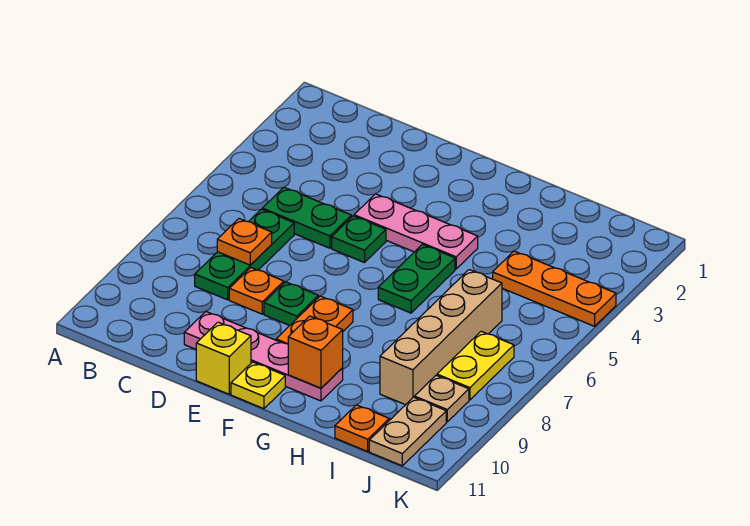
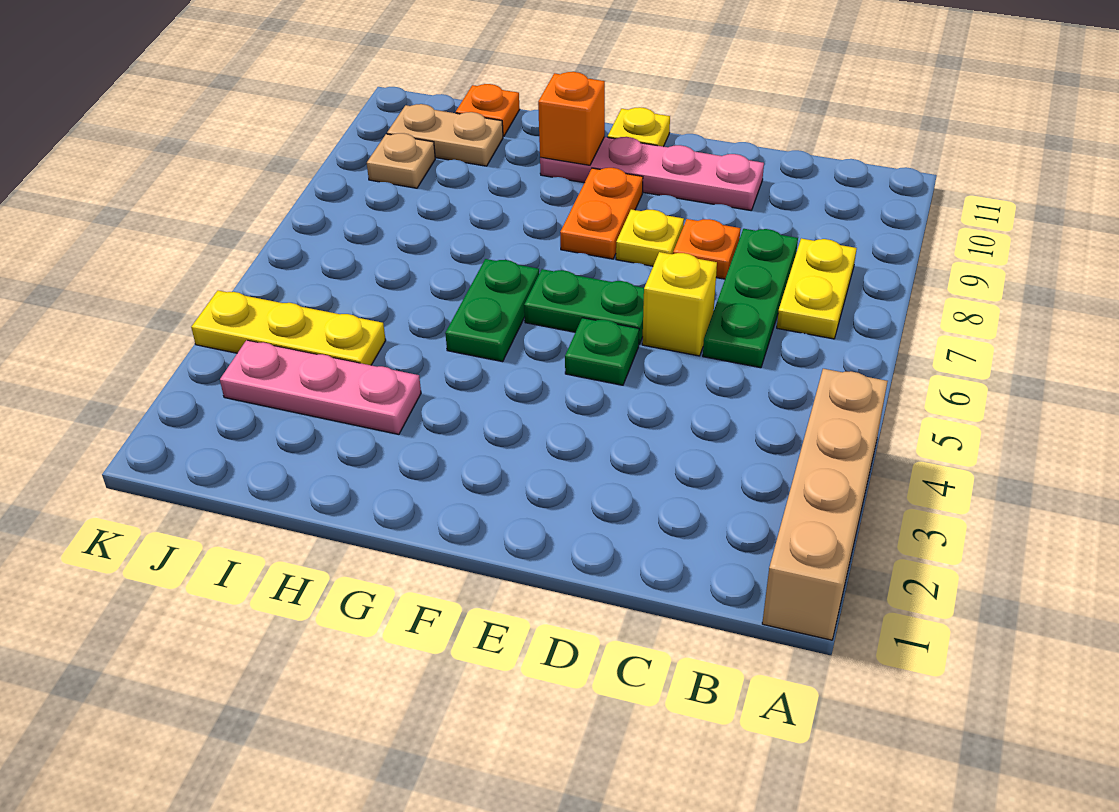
green plate C5:D5 level 1 -> green plate E6:F6 level 1
orange plate C7 level 2 -> none
pink plate E4:G4 level 1 -> pink plate H3:J3 level 1
green plate E8 level 1 -> yellow plate E8 level 1
yellow brick E11 level 1 -> yellow brick D6 level 1
orange plate I4:K4 level 1 -> yellow plate I4:K4 level 1
tan brick I6:I9 level 1 -> tan brick A1:A4 level 1
yellow plate J7:J8 level 1 -> yellow plate B7:B8 level 1
tan plate J10:J11 level 1 -> tan plate I10:J10 level 1

